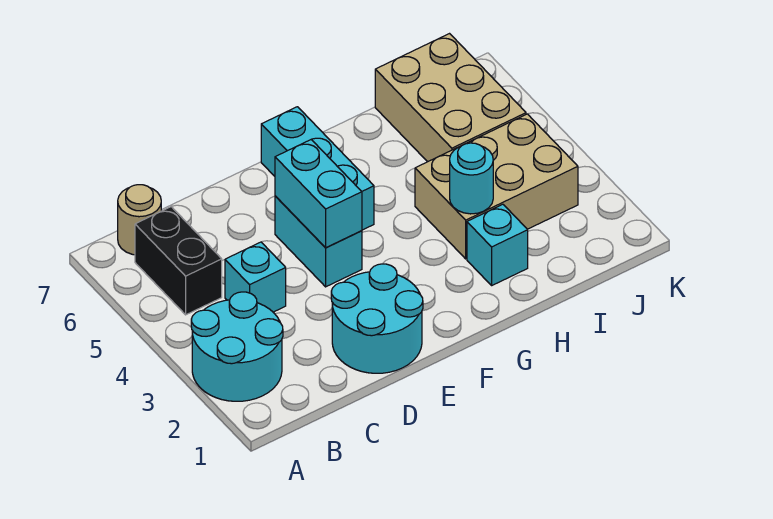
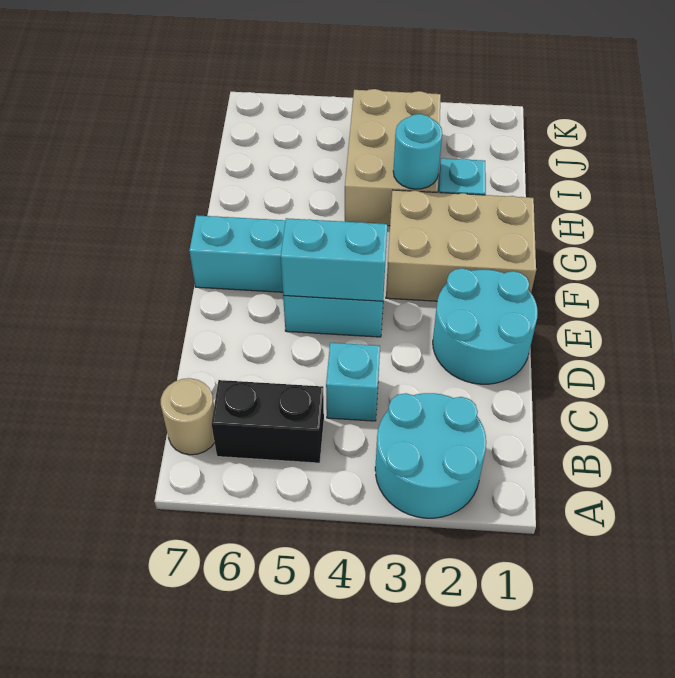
tan brick I5:J7 level 1 -> tan brick F1:G3 level 1

